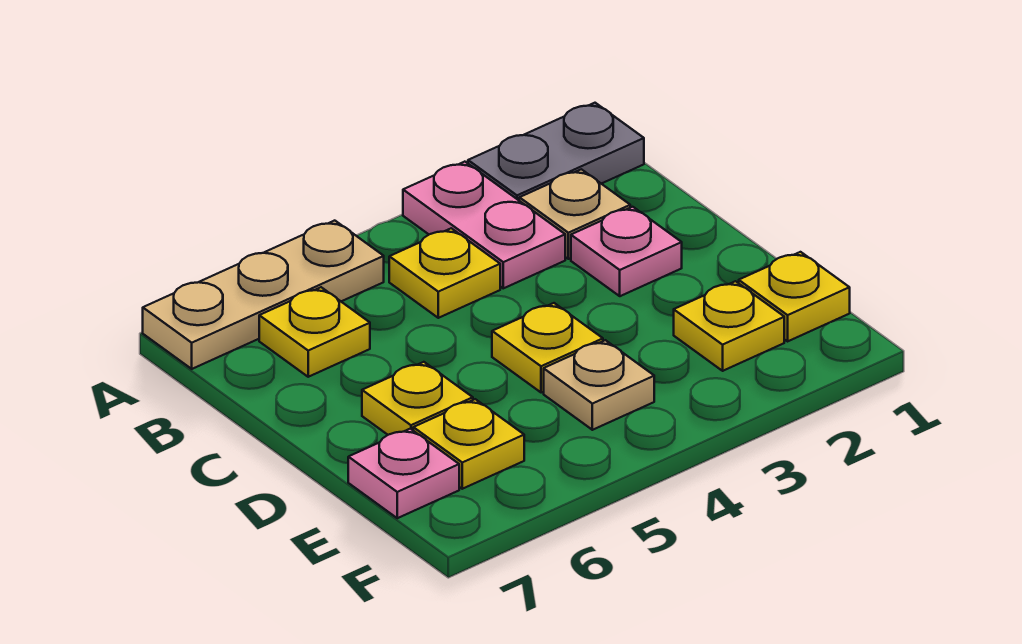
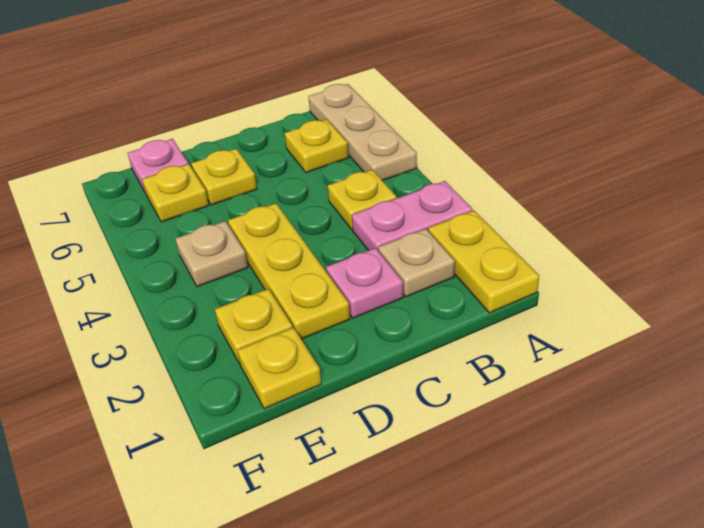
grey plate A1:A2 level 1 -> yellow plate A1:A2 level 1
yellow plate D4 level 1 -> yellow plate D2:D4 level 1

